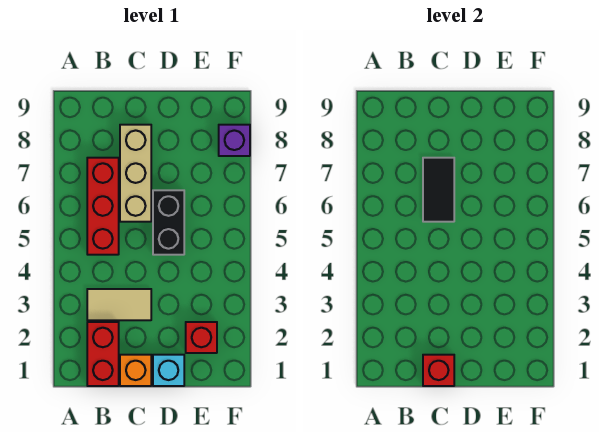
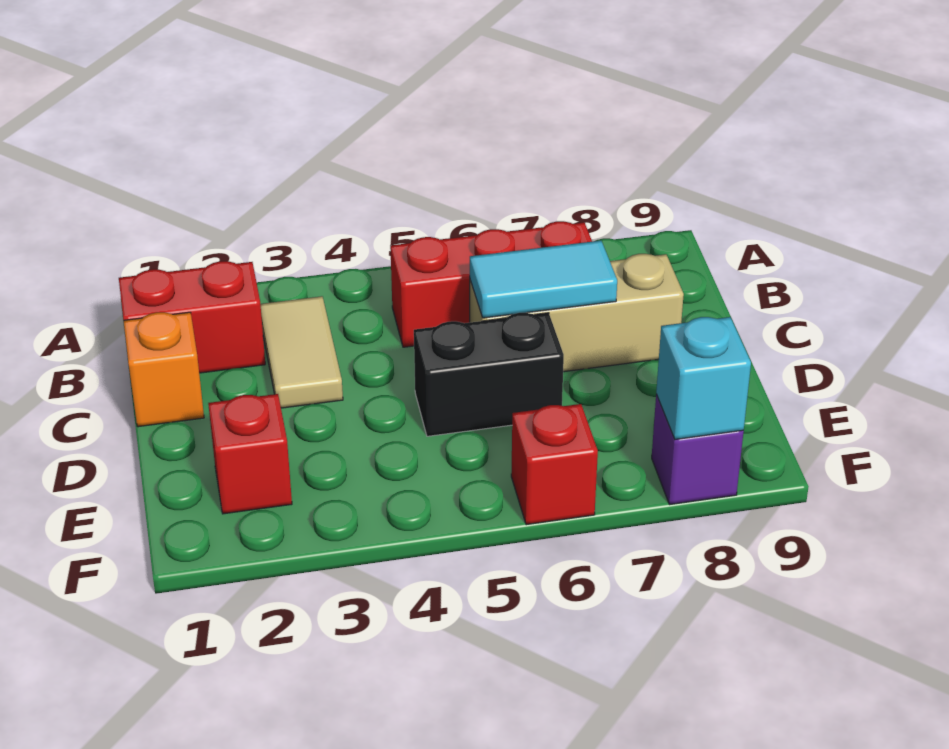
red brick C1 level 2 -> red brick F6 level 1
black tile C6:C7 level 2 -> cyan tile C6:C7 level 2
cyan brick D1 level 1 -> cyan brick F8 level 2

